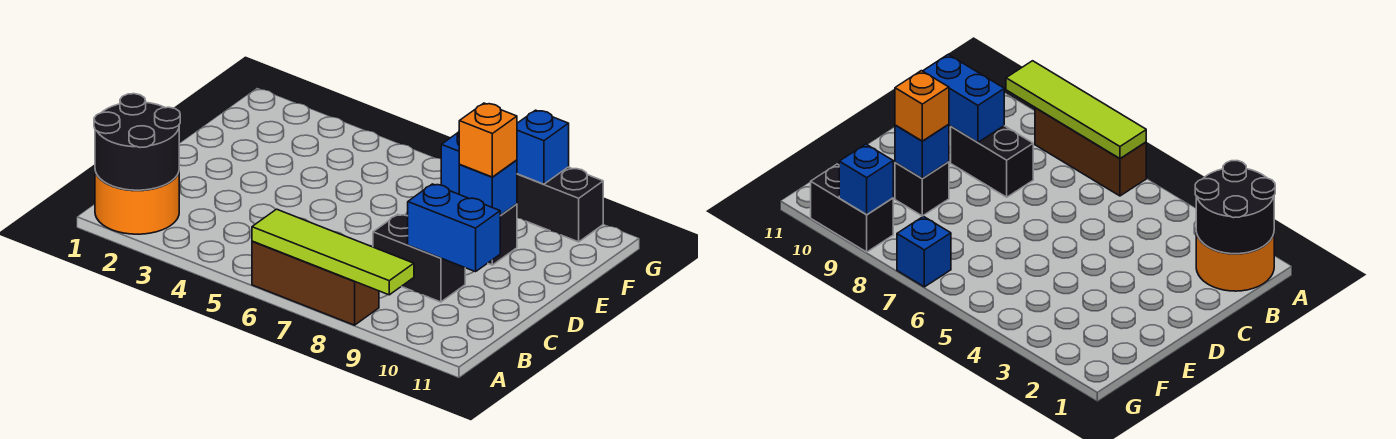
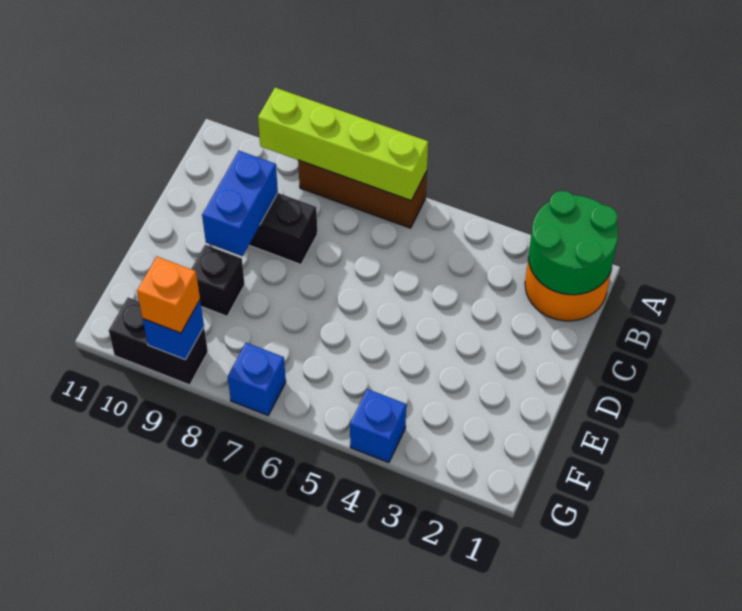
black round brick A1:B2 level 2 -> green round brick A1:B2 level 2
lime tile A6:A9 level 2 -> lime brick A6:A9 level 2
blue brick C9:C10 level 2 -> blue brick C9:D9 level 2
blue brick E9 level 2 -> blue brick G4 level 1
orange brick E9 level 3 -> orange brick G9 level 3

